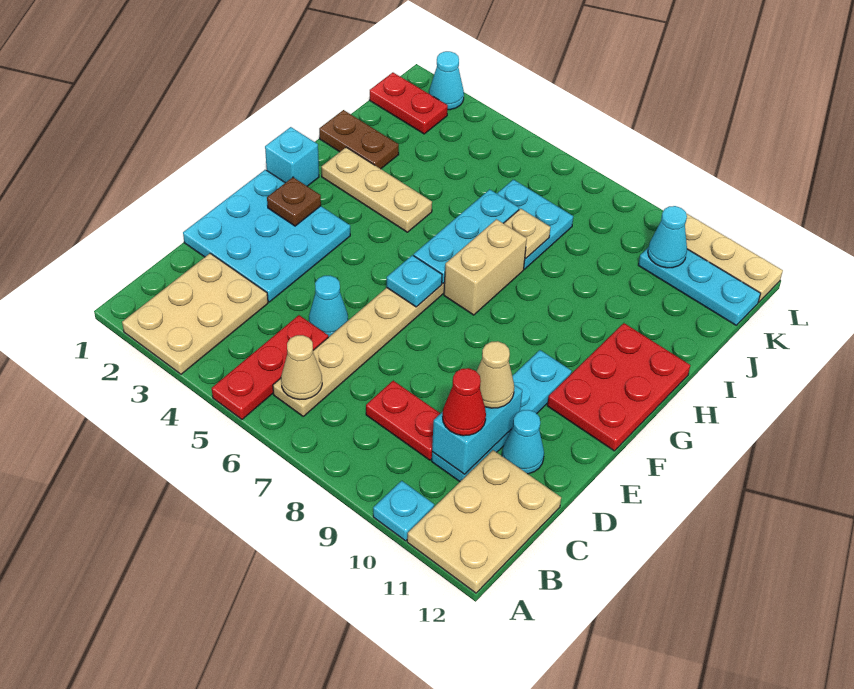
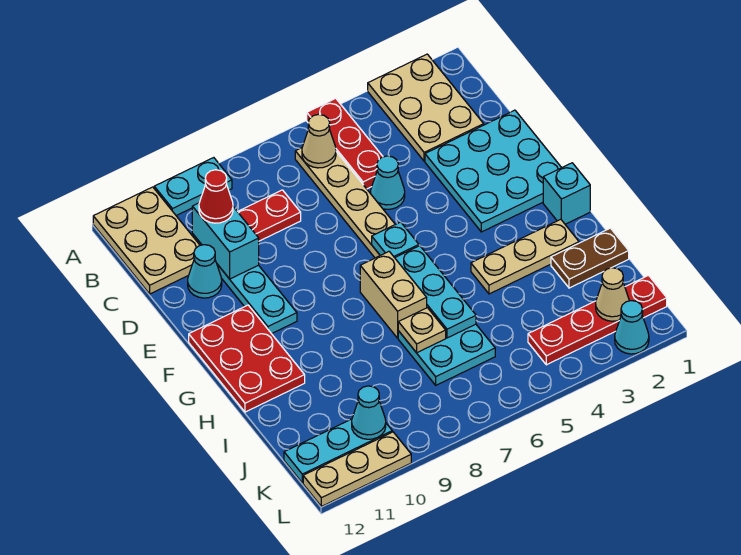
cyan plate A10 level 1 -> cyan plate A9:A10 level 1
tan cone D10 level 3 -> tan cone K2 level 2
brown plate F2 level 2 -> none
red plate K1:K2 level 1 -> red plate K1:K4 level 1

